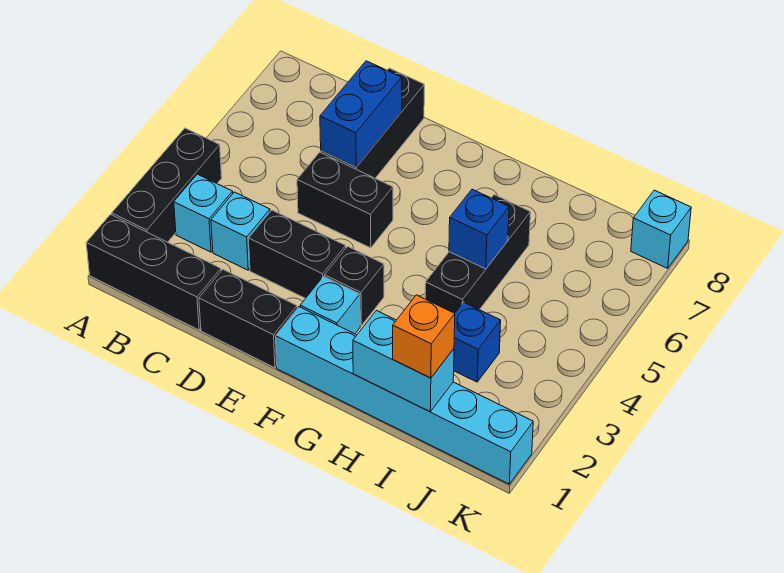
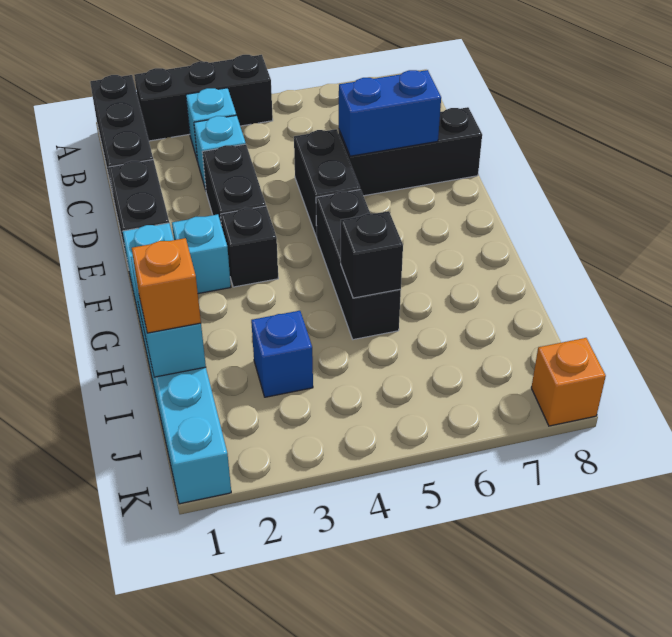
black brick H4:H6 level 1 -> black brick F5:H5 level 1
blue brick H5 level 2 -> black brick H5 level 2
cyan brick K8 level 1 -> orange brick K8 level 1

